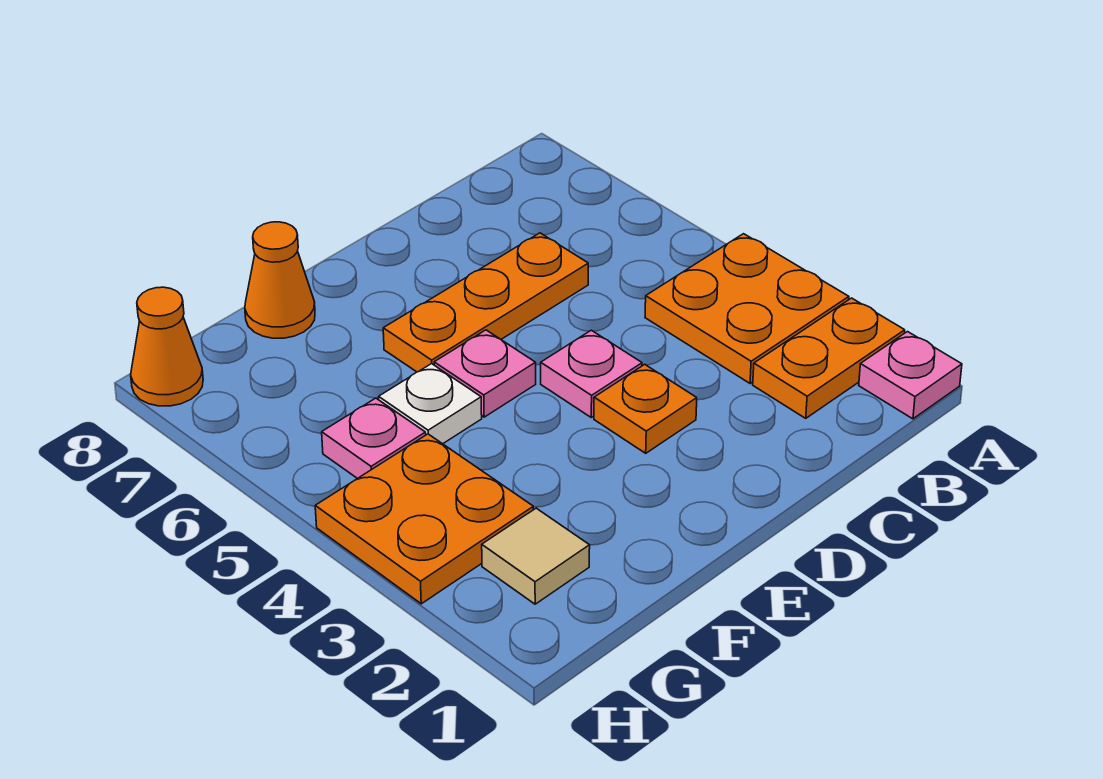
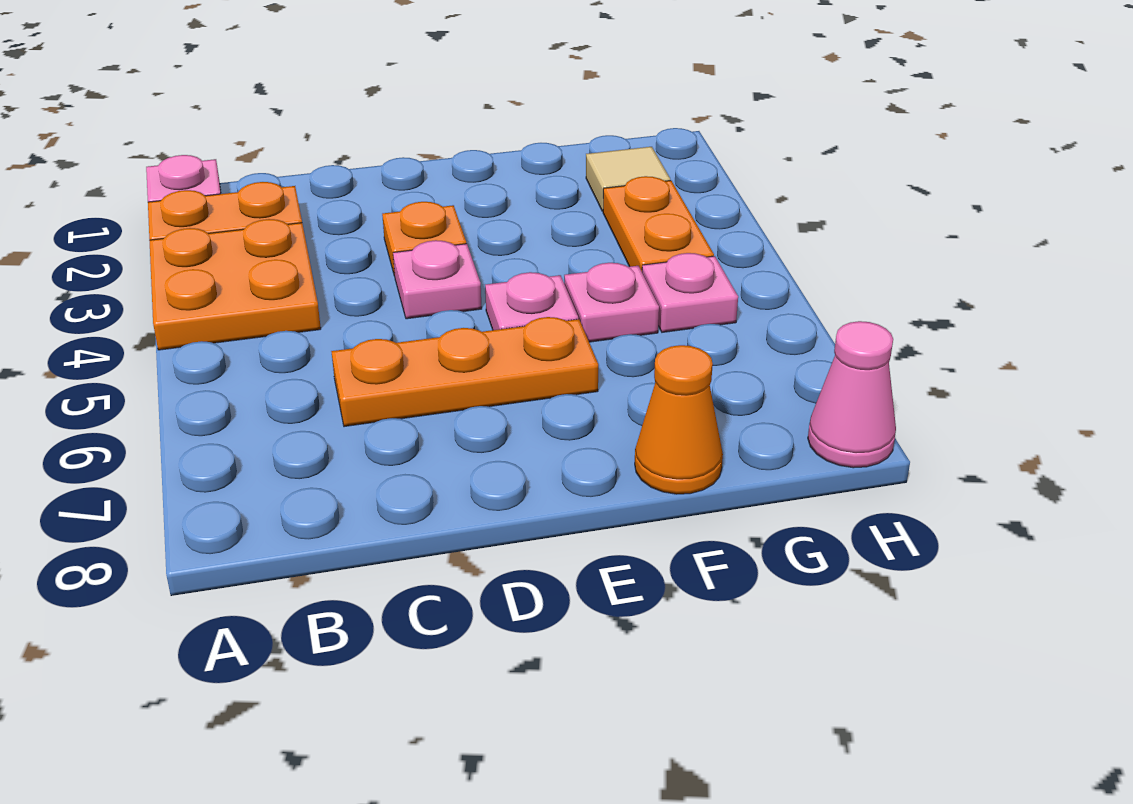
white plate F5 level 1 -> pink plate F5 level 1
orange plate G3:H4 level 1 -> orange plate G3:G4 level 1
orange cone H8 level 1 -> pink cone H8 level 1

